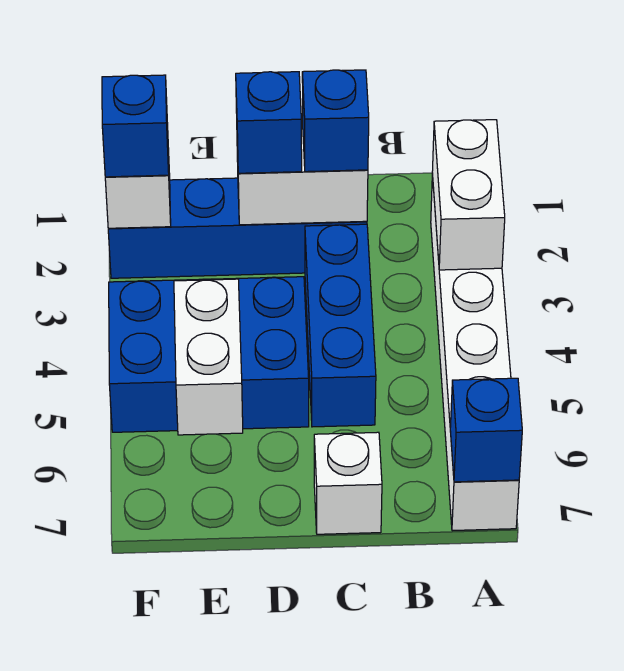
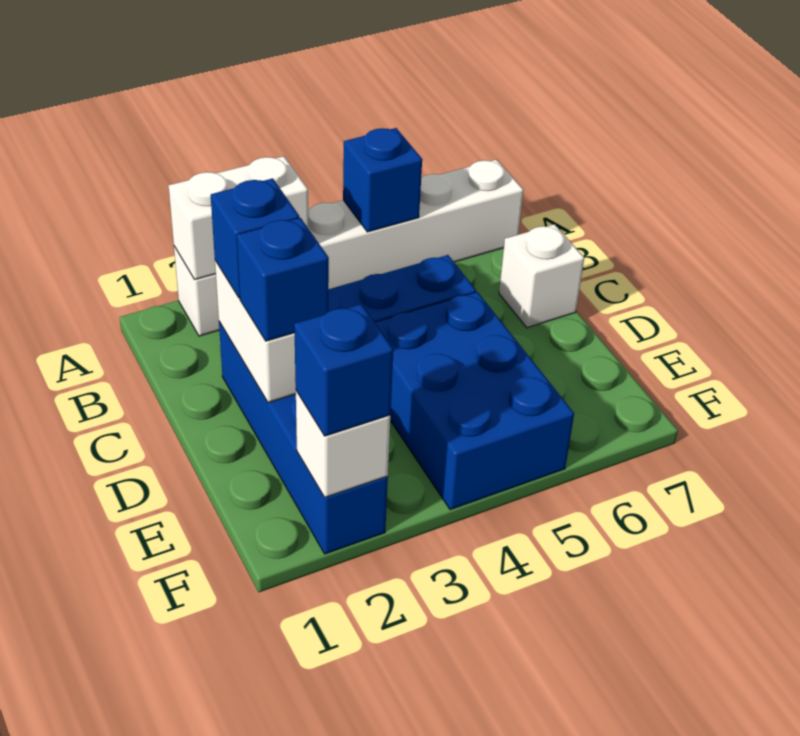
blue brick A7 level 2 -> blue brick A5 level 2
white brick E5:E6 level 2 -> none

